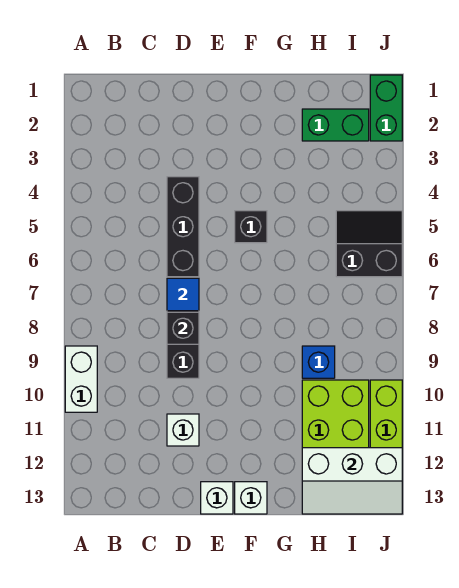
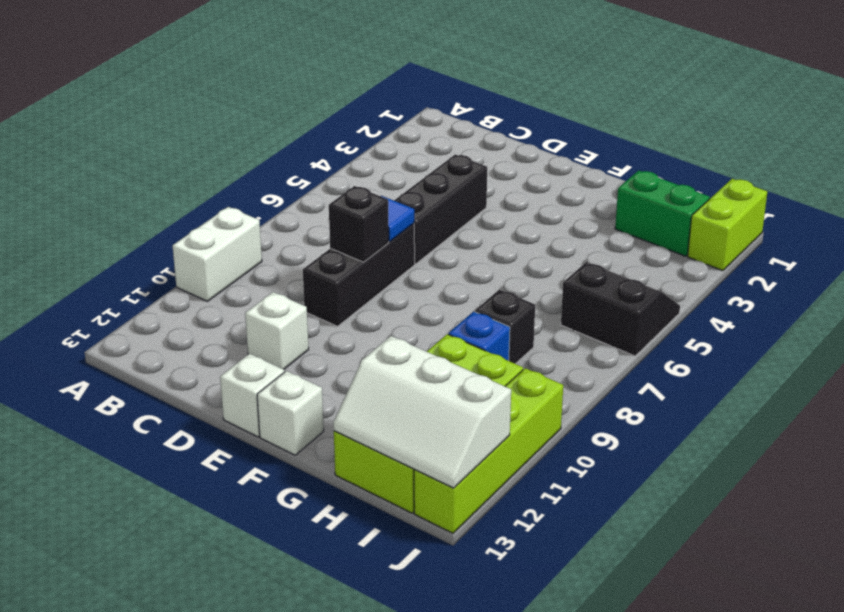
black brick F5 level 1 -> black brick H8 level 1
green brick J1:J2 level 1 -> lime brick J1:J2 level 1

